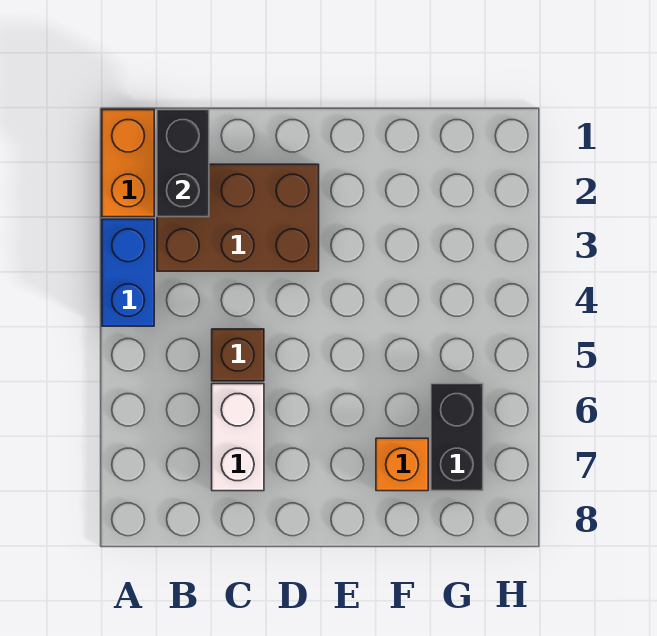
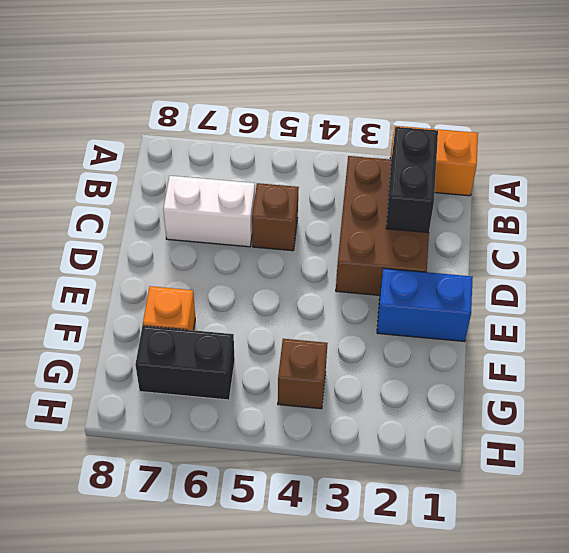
blue brick A3:A4 level 1 -> blue brick E1:E2 level 1
black brick B1:B2 level 2 -> black brick B2:C2 level 2
none -> brown brick G4 level 1

